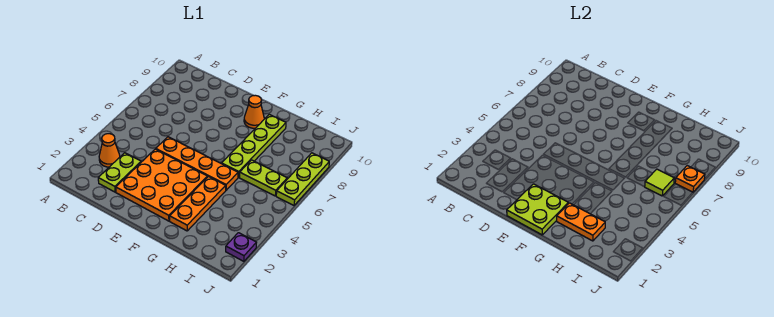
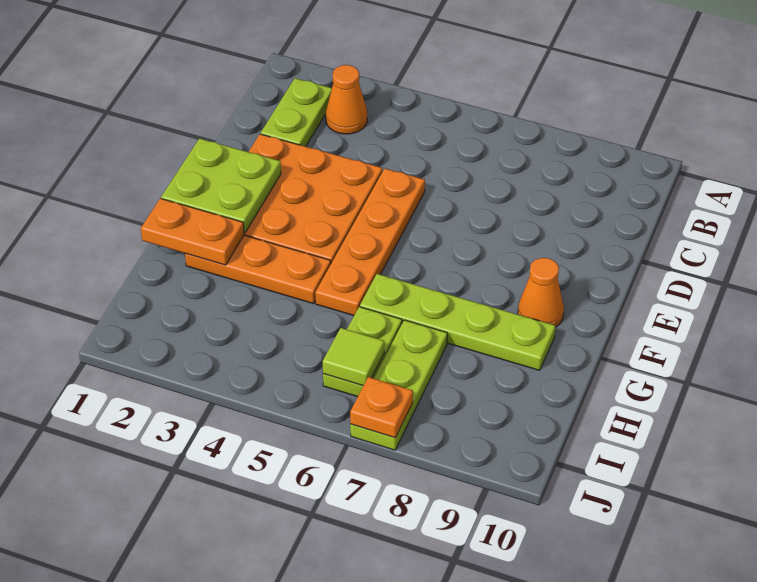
lime plate C2:C3 level 1 -> lime plate B2:C2 level 1
orange plate G2:H2 level 2 -> orange plate G1:G2 level 2
purple plate J2 level 1 -> none
lime plate J6:J8 level 1 -> lime plate H7:J7 level 1

